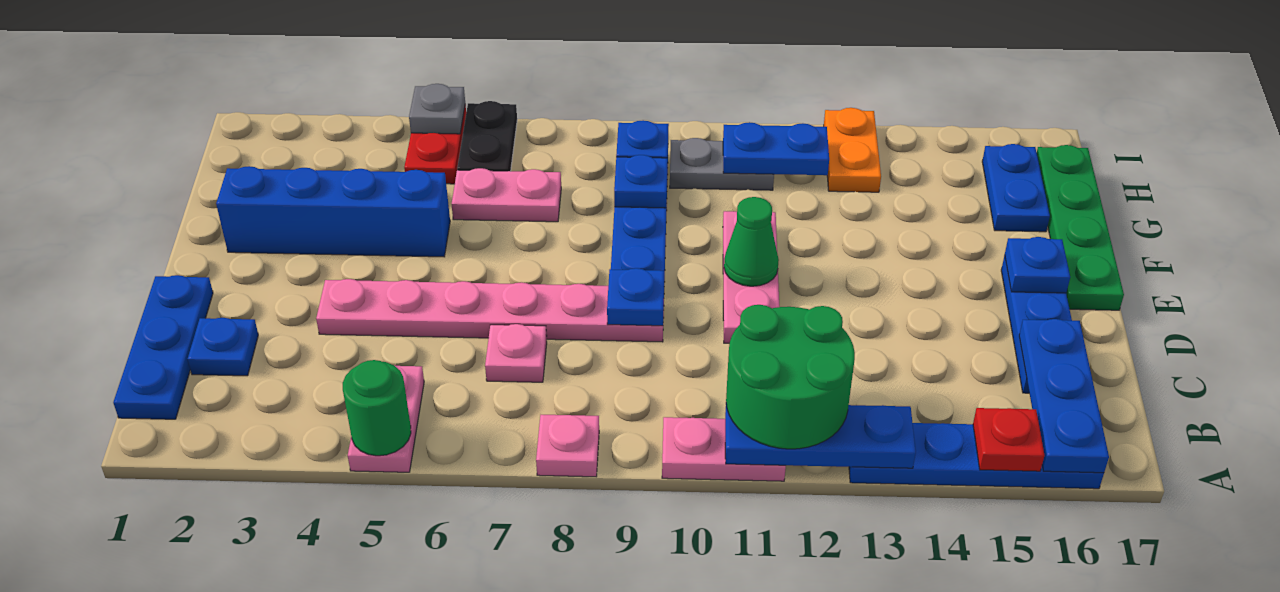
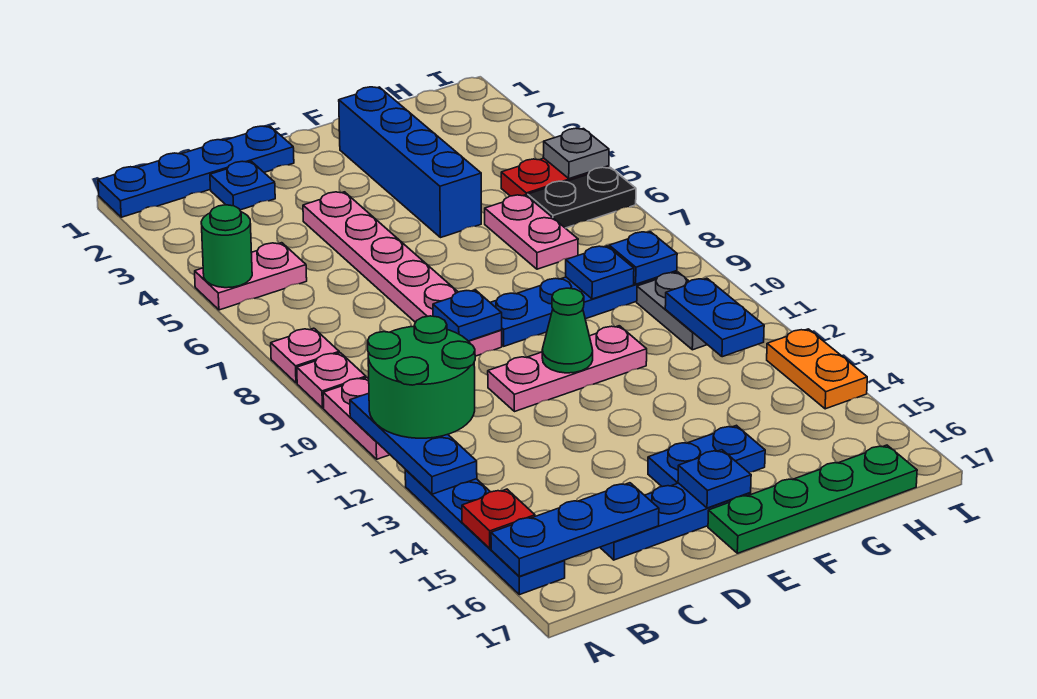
blue plate B1:D1 level 1 -> blue plate A1:D1 level 1
pink plate C7 level 1 -> pink plate A9 level 1
blue plate G16:H16 level 1 -> blue plate E15:F15 level 1
orange plate H13:I13 level 1 -> orange plate I13:I14 level 1

